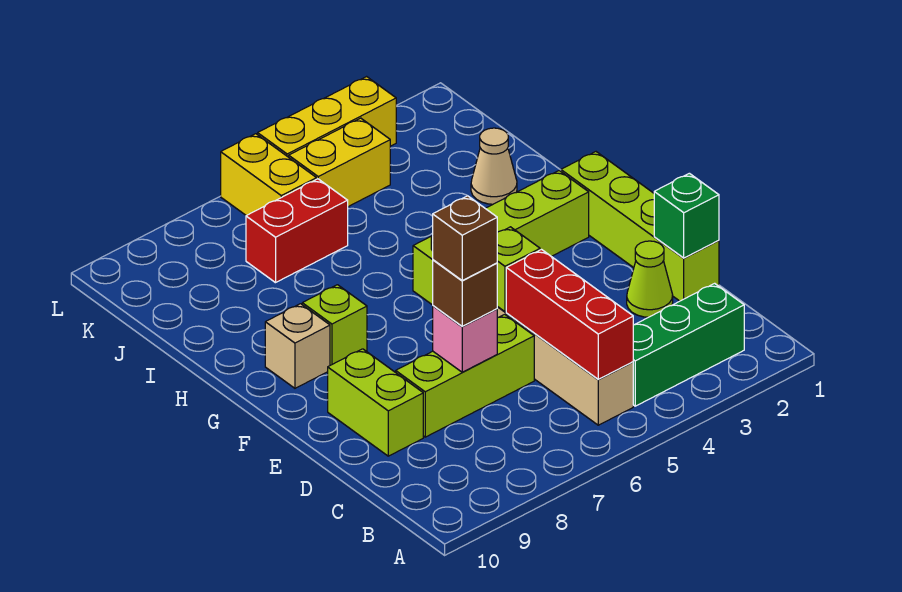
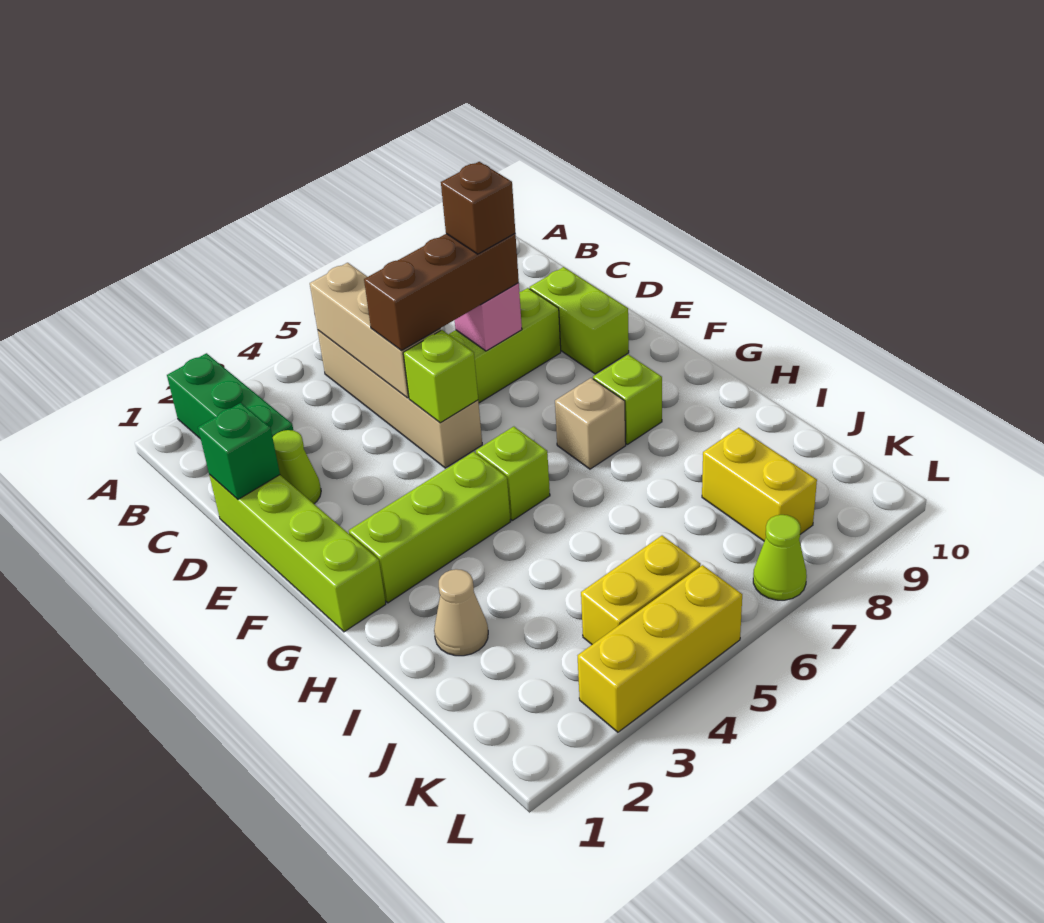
green brick B2:B4 level 1 -> green brick A2:C2 level 1
red brick B5:D5 level 2 -> tan brick B5:D5 level 2
brown brick D7 level 3 -> brown brick D5:D7 level 3
tan brick G9 level 1 -> tan brick G7 level 1
red brick J6:J7 level 1 -> none
yellow brick K6:L6 level 1 -> yellow brick J8:K8 level 1
none -> lime cone L7 level 1

